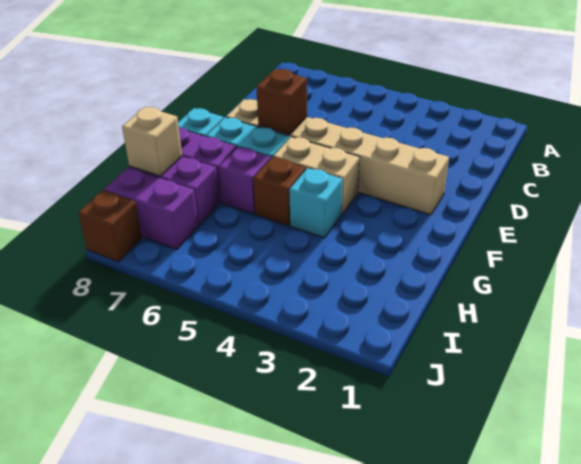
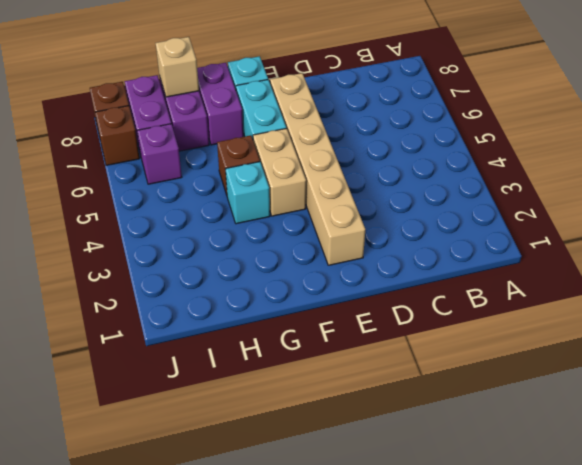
brown brick E6 level 2 -> brown brick J7 level 1
purple brick G6 level 1 -> purple brick I6 level 1

